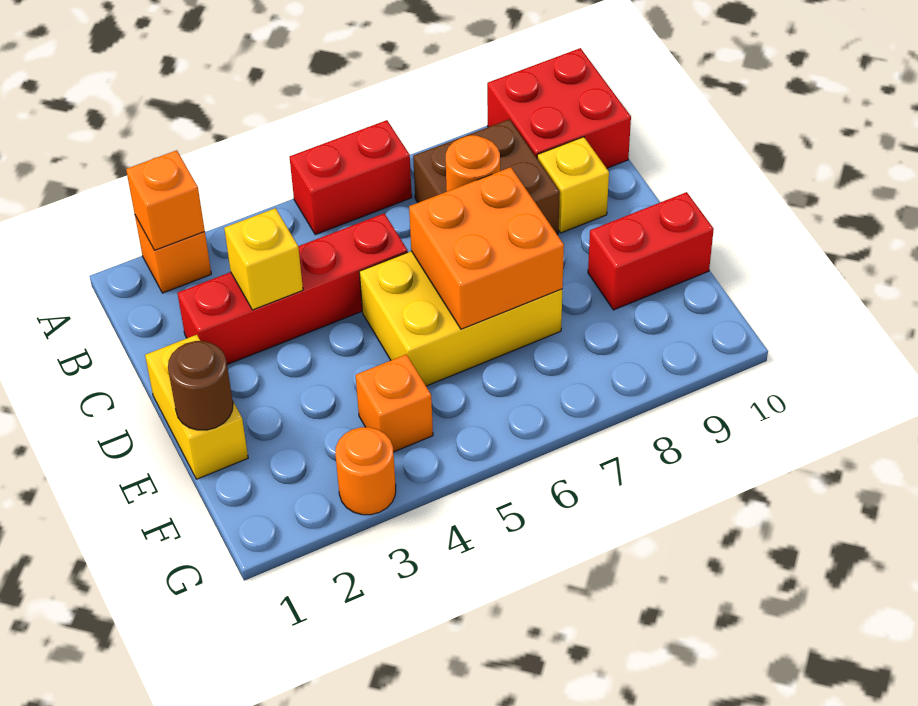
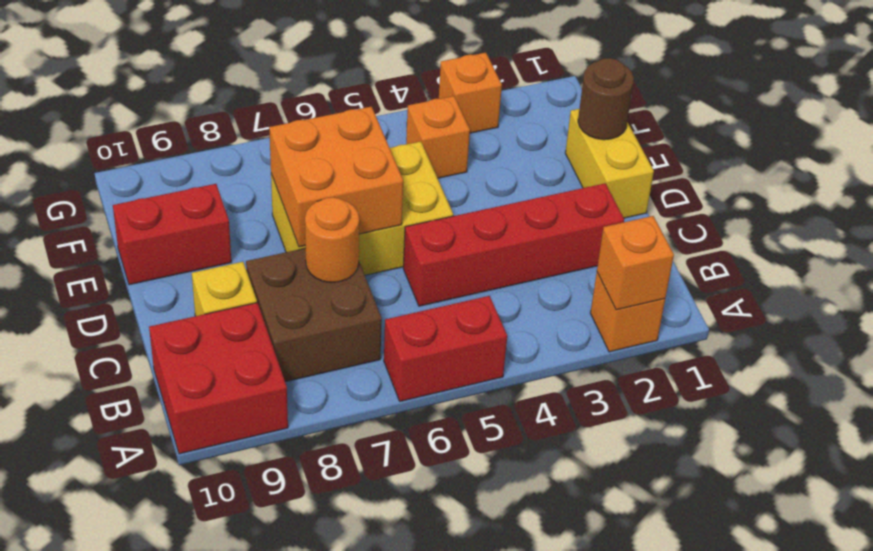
yellow brick C3 level 2 -> none
orange round brick G3 level 1 -> orange brick G3 level 1

